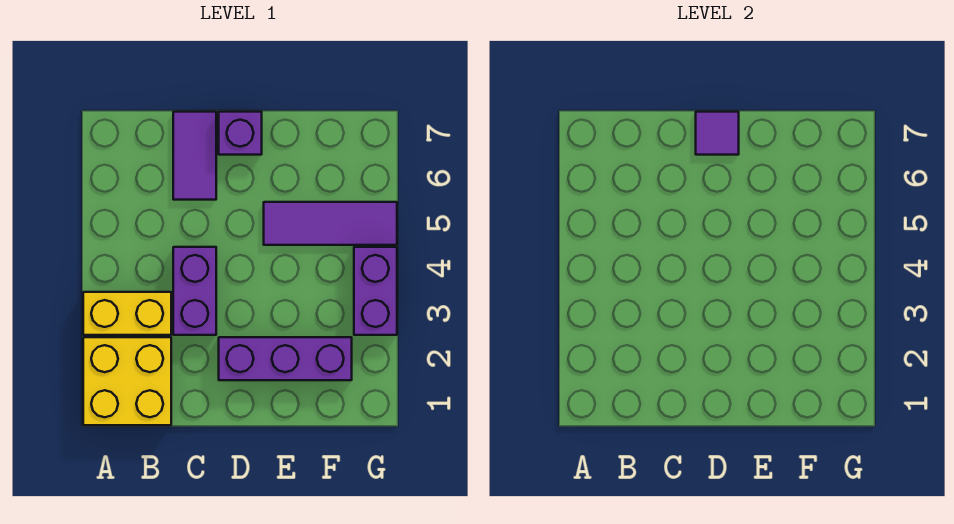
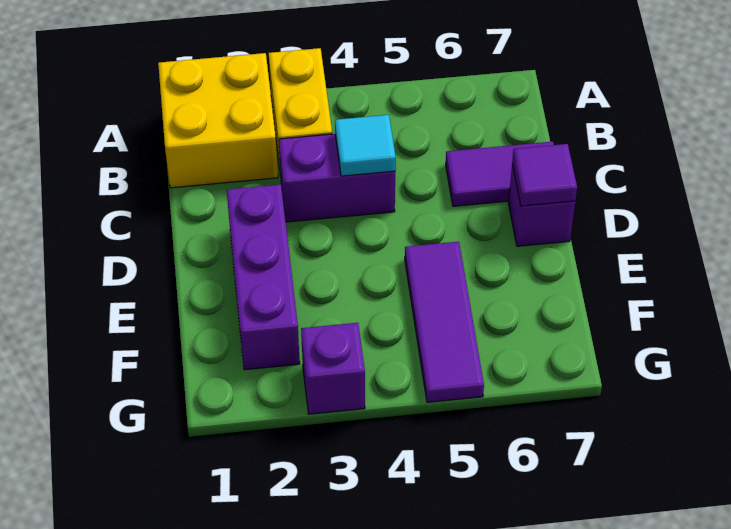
none -> cyan tile C4 level 2
purple brick G3:G4 level 1 -> purple brick G3 level 1

